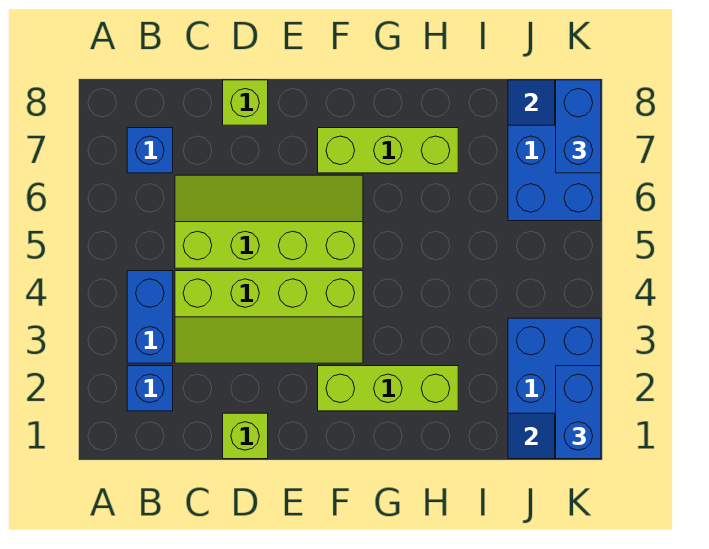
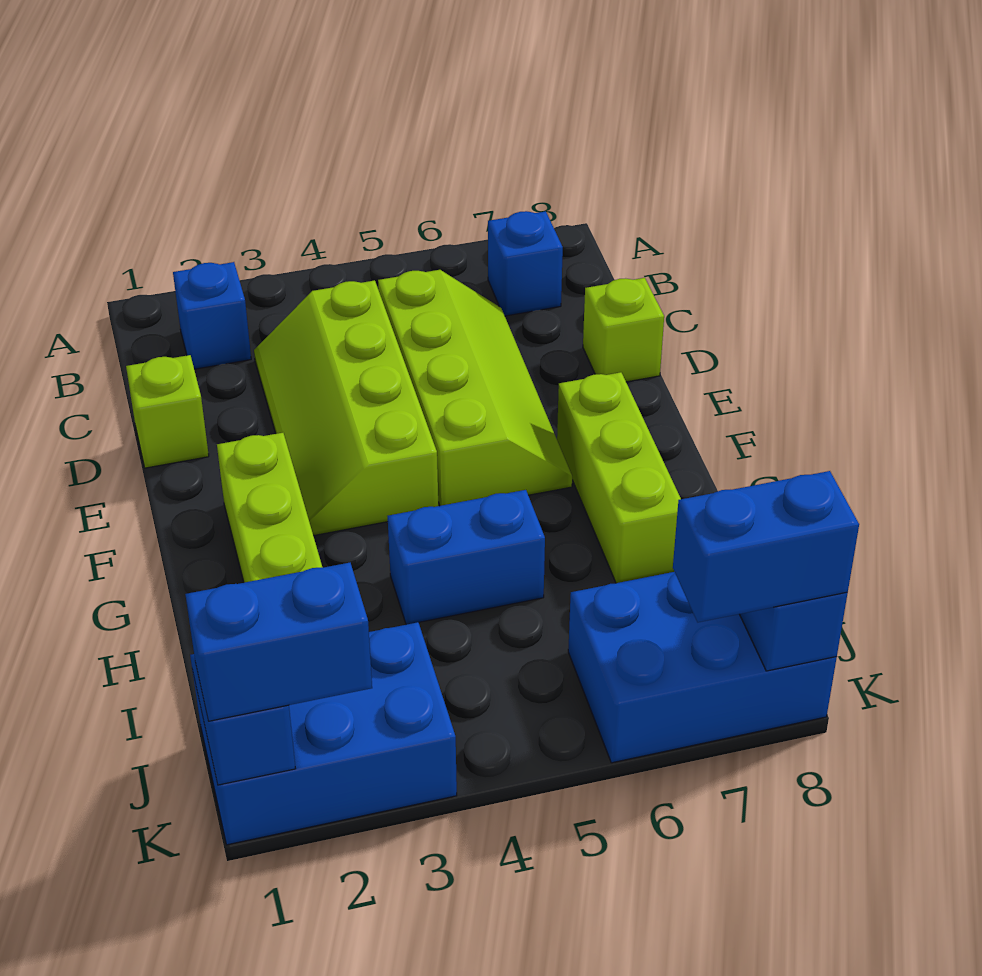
blue brick B3:B4 level 1 -> blue brick H4:H5 level 1

